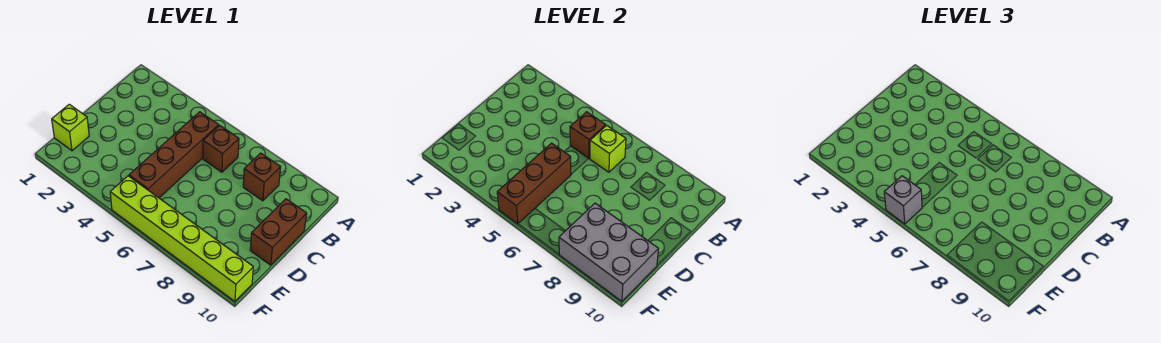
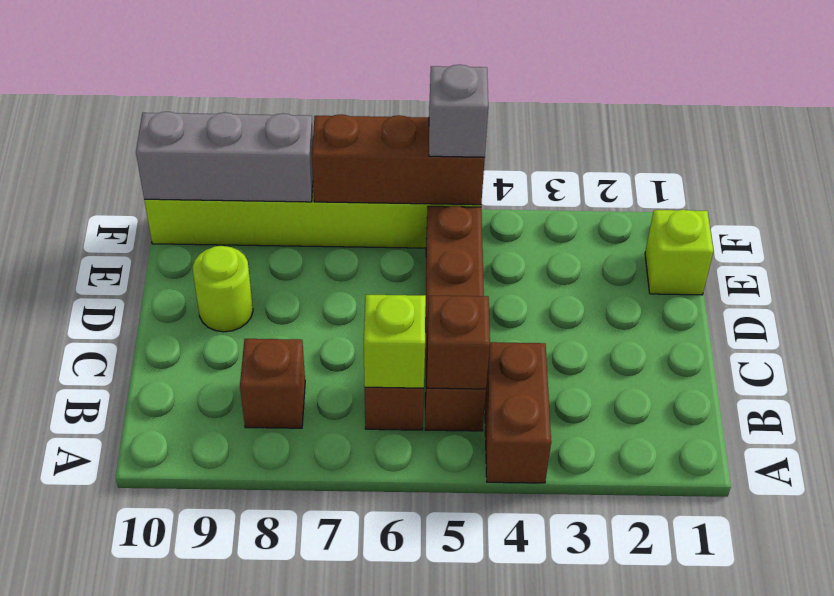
brown brick C10:D10 level 1 -> brown brick A4:B4 level 1
brown brick D5:F5 level 2 -> brown brick F5:F7 level 2
none -> lime round brick D9 level 1
grey brick E8:F10 level 2 -> grey brick F8:F10 level 2

